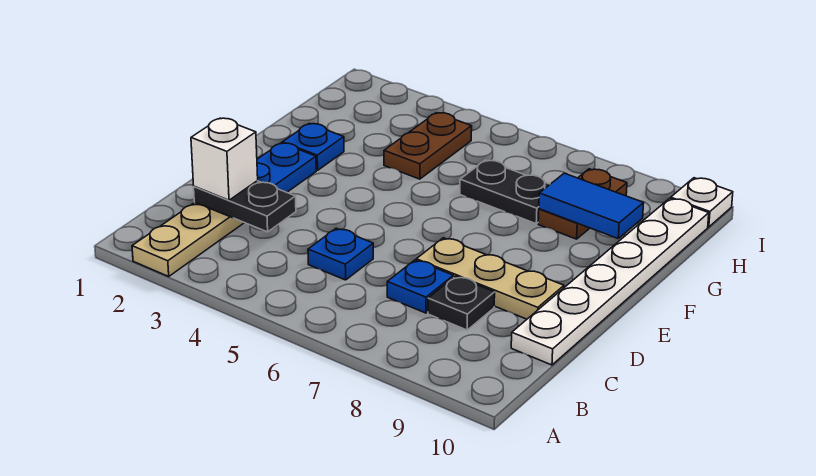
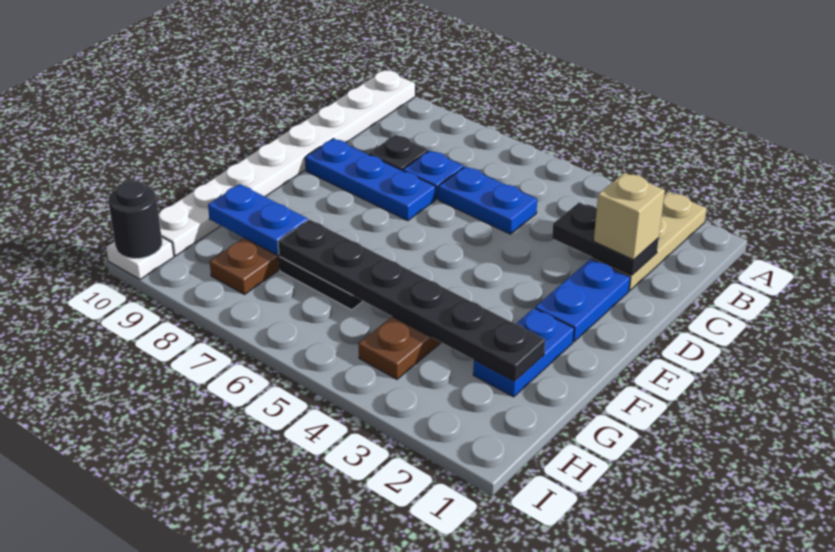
white brick C2 level 3 -> tan brick C2 level 3
blue plate C5 level 1 -> blue plate C5:C6 level 1
white plate C10:H10 level 1 -> white plate A10:H10 level 1
tan plate D7:D9 level 1 -> blue plate D7:D9 level 1
blue plate F2 level 1 -> blue plate F2:G2 level 1
none -> black plate G2:G7 level 2
blue tile G8:G9 level 2 -> blue plate G8:G9 level 2
none -> black round brick I10 level 2

